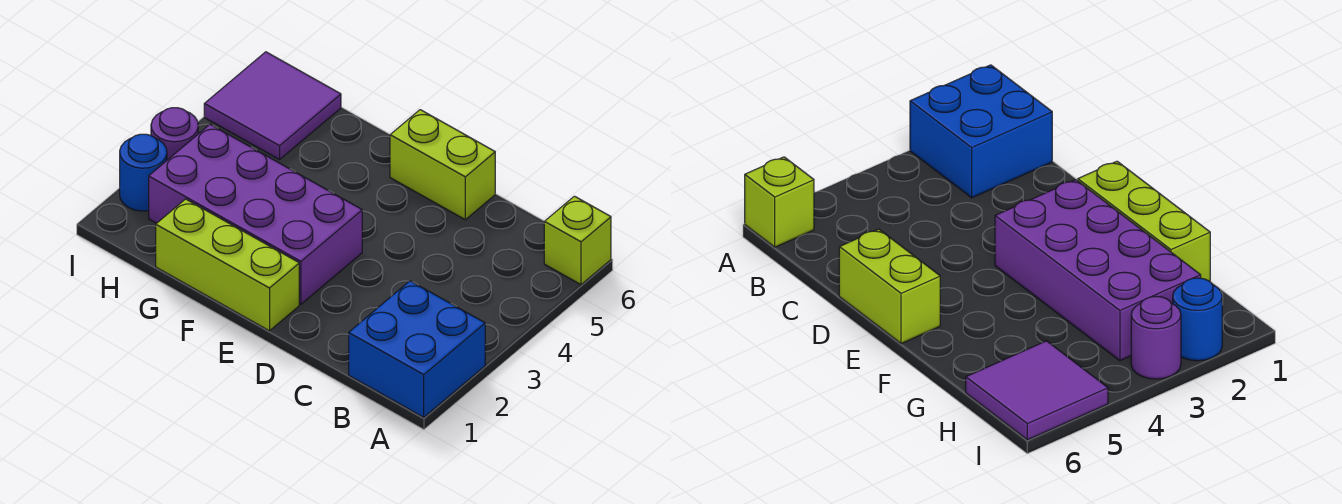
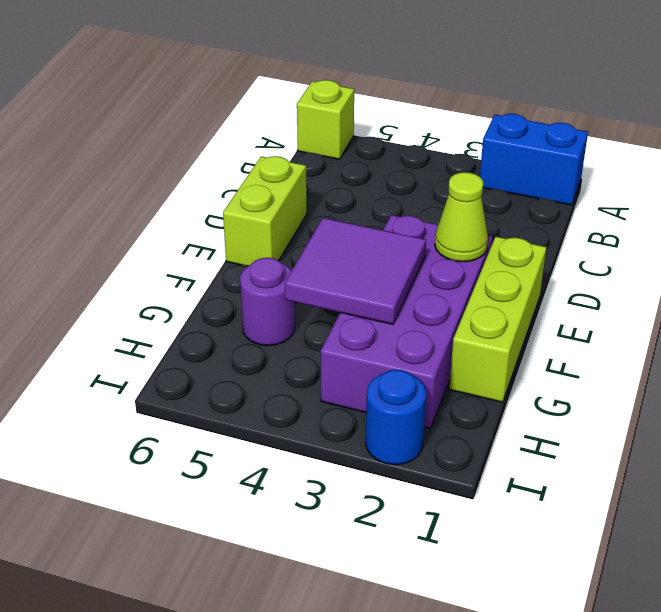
blue brick A1:B2 level 1 -> blue brick A1:A2 level 1
none -> lime cone E2 level 2
purple tile H5:I6 level 1 -> purple tile F3:G4 level 2
purple round brick I3 level 1 -> purple round brick G5 level 1

